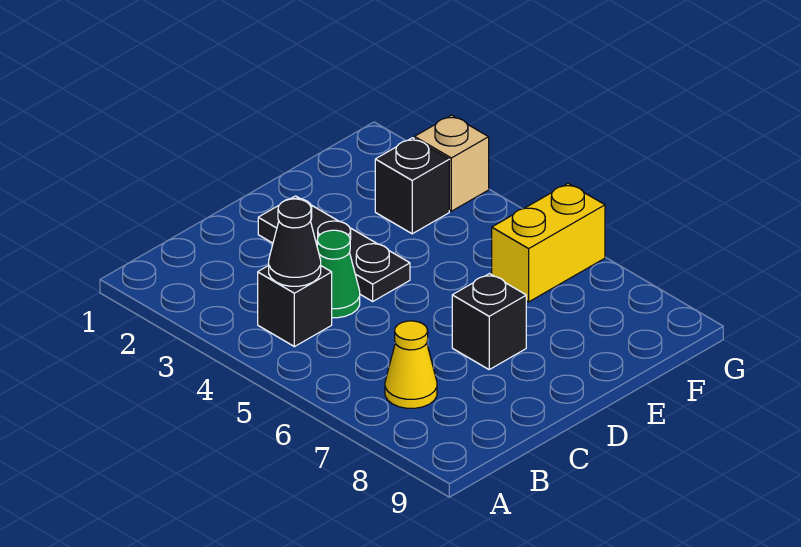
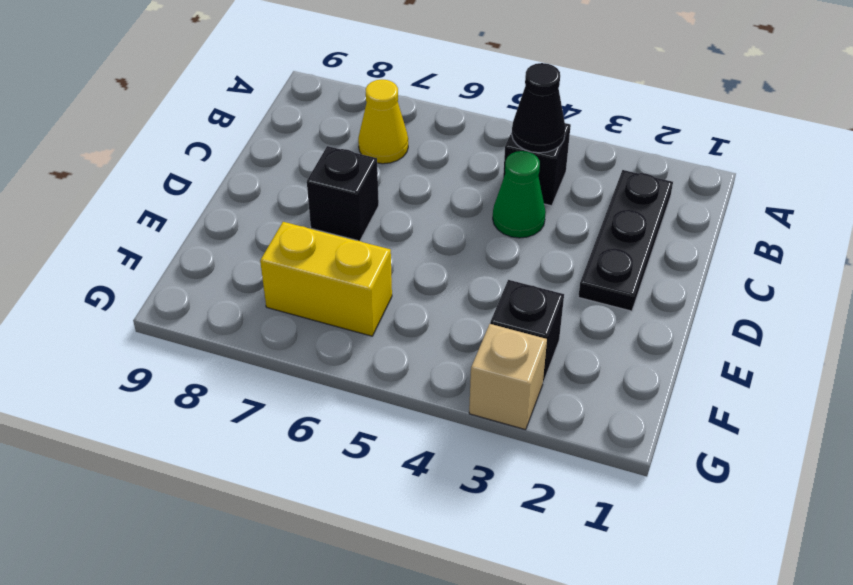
black plate D2:D4 level 1 -> black plate B2:D2 level 1
yellow brick F6:G6 level 1 -> yellow brick F6:F7 level 1

